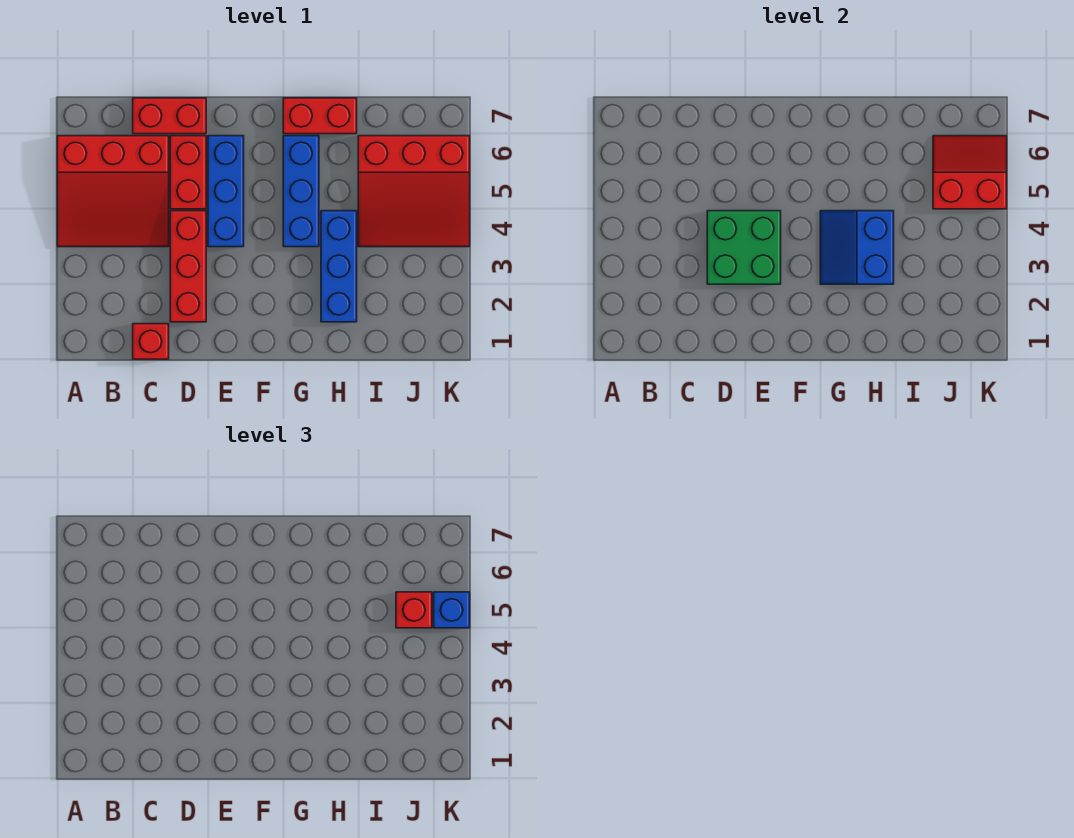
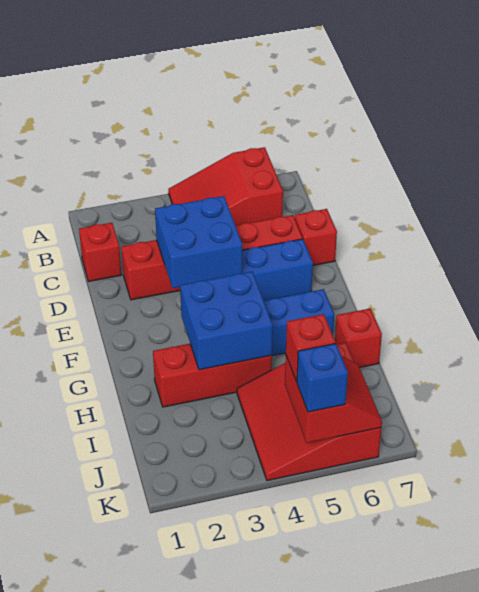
red slope A4:C6 level 1 top 6 -> red slope A4:B6 level 1 top 6
red brick C7:D7 level 1 -> red brick D7 level 1
green brick D3:E4 level 2 -> blue brick D3:E4 level 2
blue slope G3:H4 level 2 top H -> blue brick G3:H4 level 2
red brick G7:H7 level 1 -> red brick H7 level 1
blue brick H2:H4 level 1 -> red brick H2:H4 level 1

